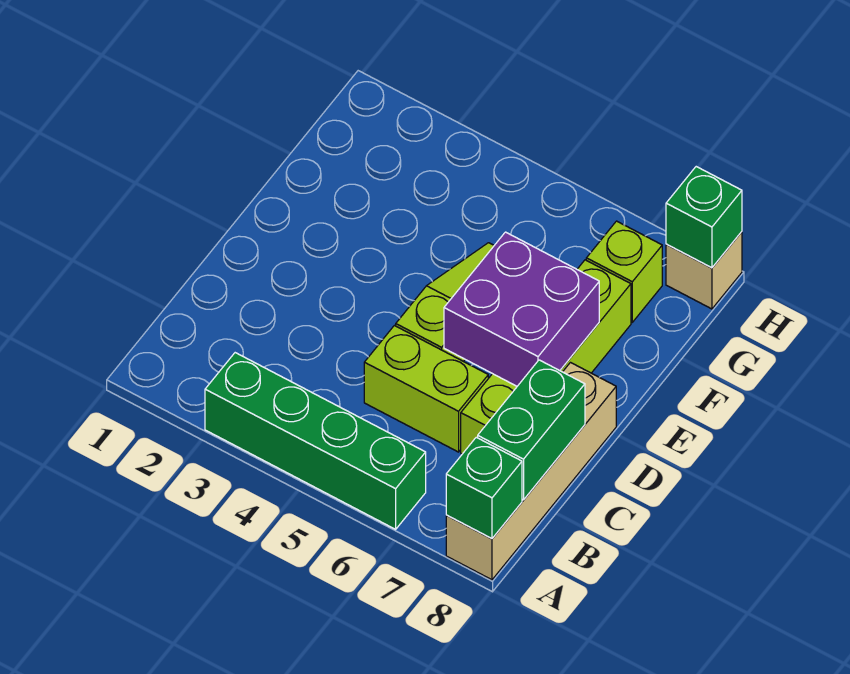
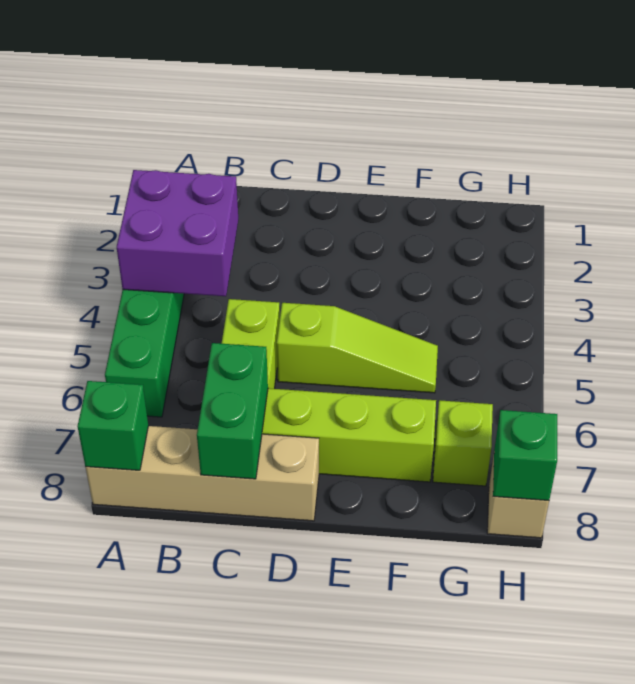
green brick B8:C8 level 2 -> green brick C7:C8 level 2
purple brick D6:E7 level 2 -> purple brick A3:B4 level 2

